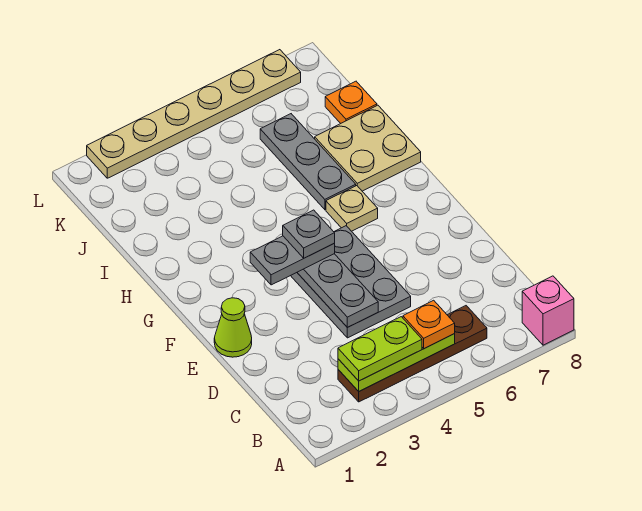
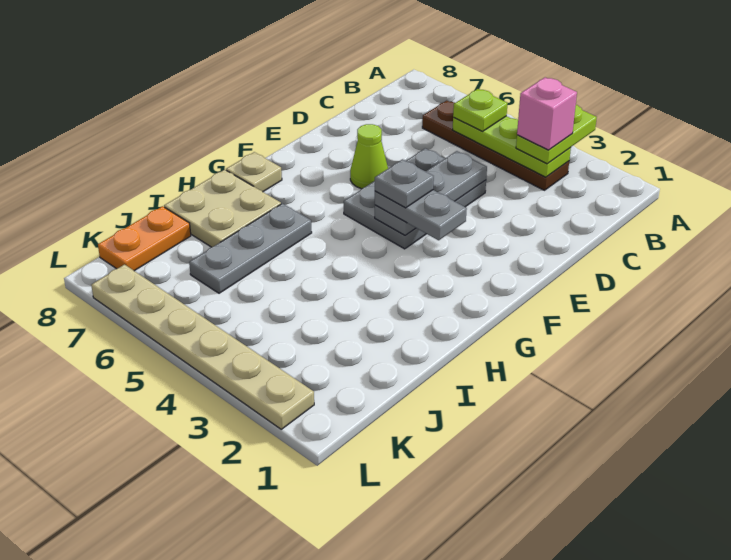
pink brick A8 level 1 -> pink brick B3 level 4
lime plate B3:B4 level 3 -> lime plate A3:B3 level 3
orange plate B5 level 3 -> lime plate B5 level 3
lime cone E1 level 1 -> lime cone E6 level 1
tan plate G6 level 1 -> tan plate G8 level 1
orange plate J8 level 1 -> orange plate J8:K8 level 1

